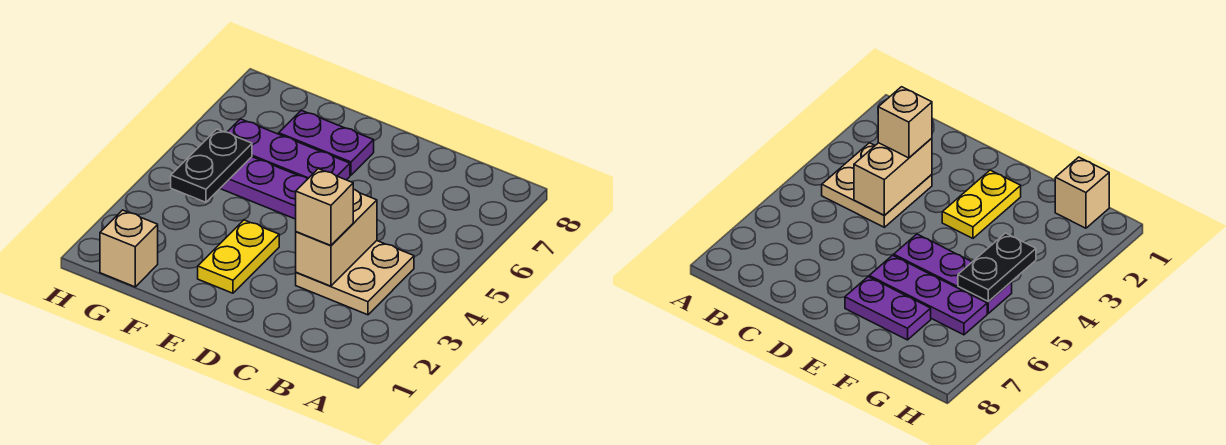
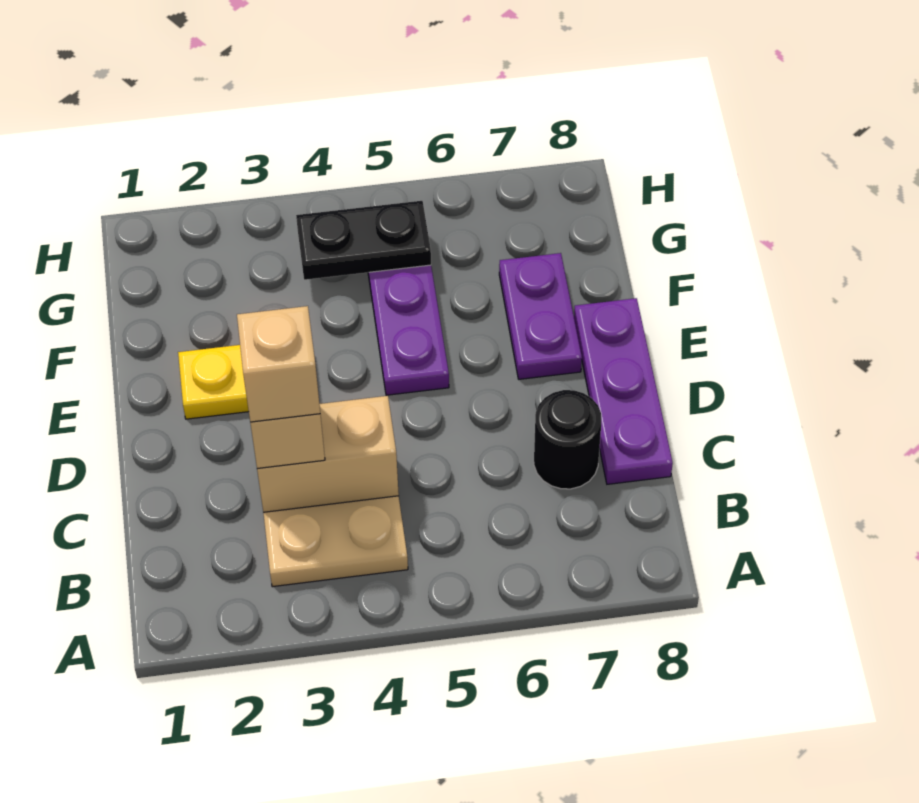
none -> black round brick C7 level 1
purple plate E6:G6 level 1 -> purple plate C8:E8 level 1
tan brick G1 level 1 -> tan brick C3 level 4

